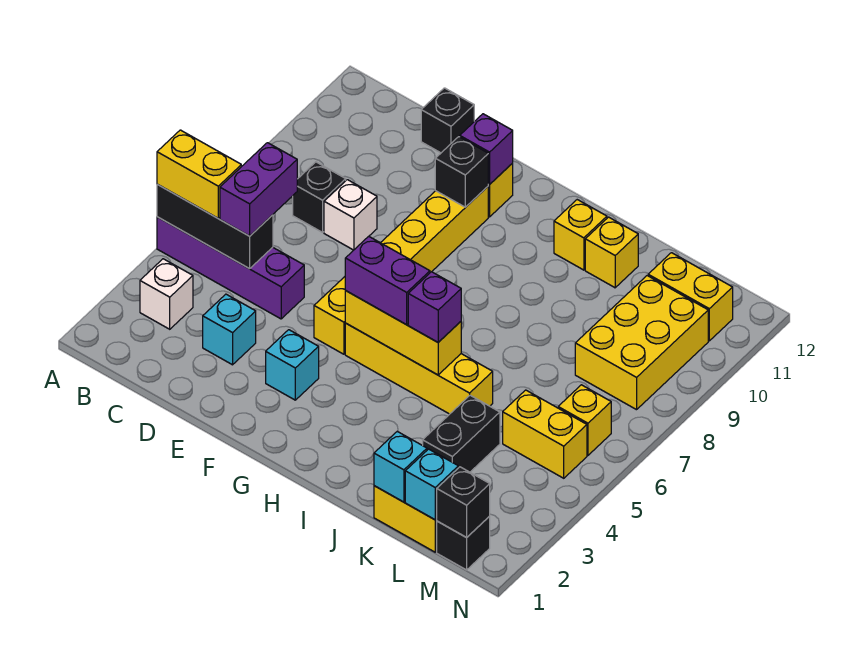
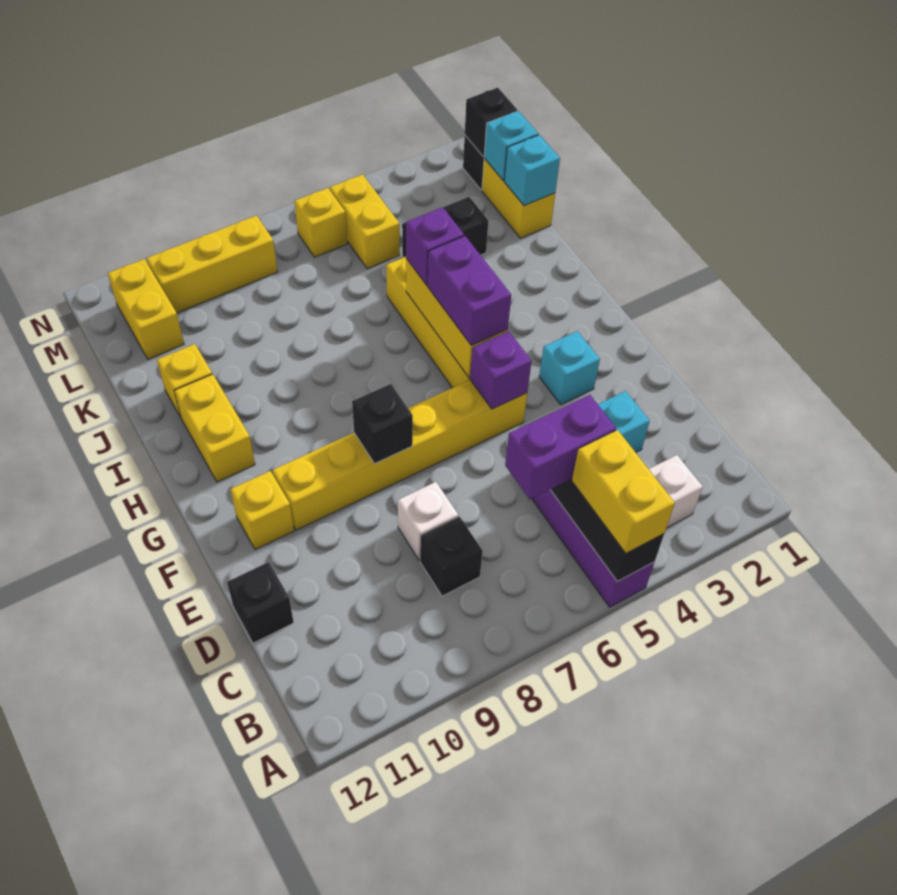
black brick F10 level 2 -> black brick F8 level 2
purple brick F11 level 2 -> purple brick F5 level 2
yellow brick I11 level 1 -> yellow brick H11:I11 level 1
yellow brick L8:M10 level 1 -> yellow brick M8:M10 level 1

